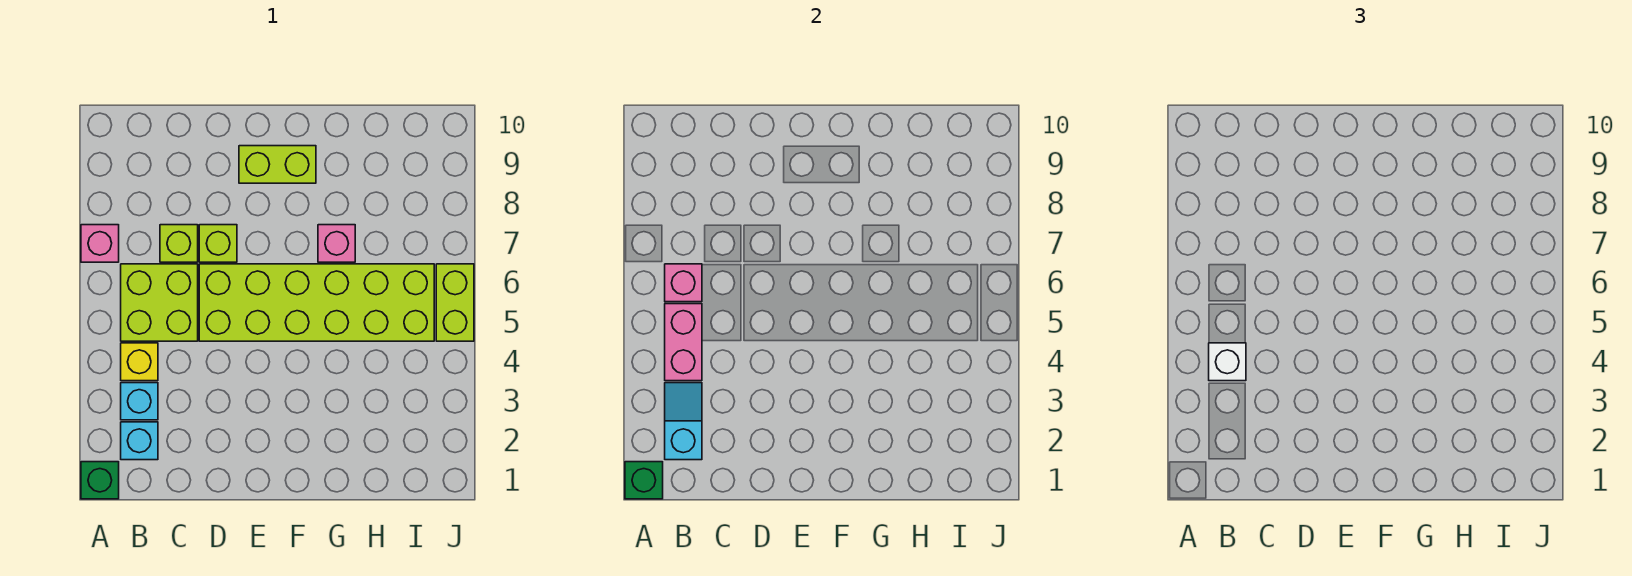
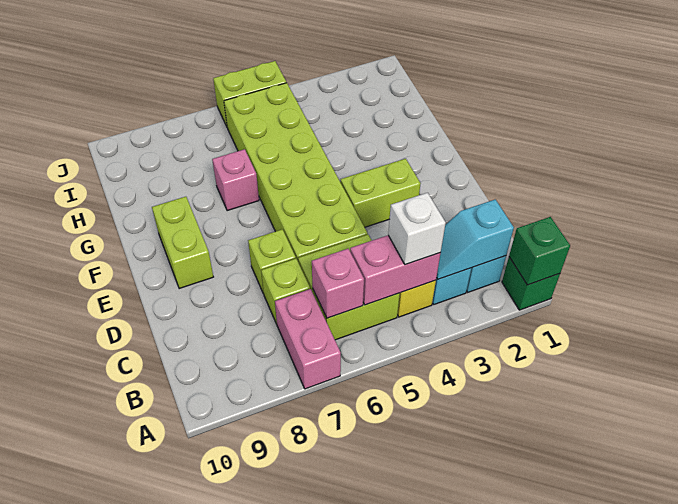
pink brick A7 level 1 -> pink brick A7:B7 level 1
none -> lime brick E3:E4 level 1

